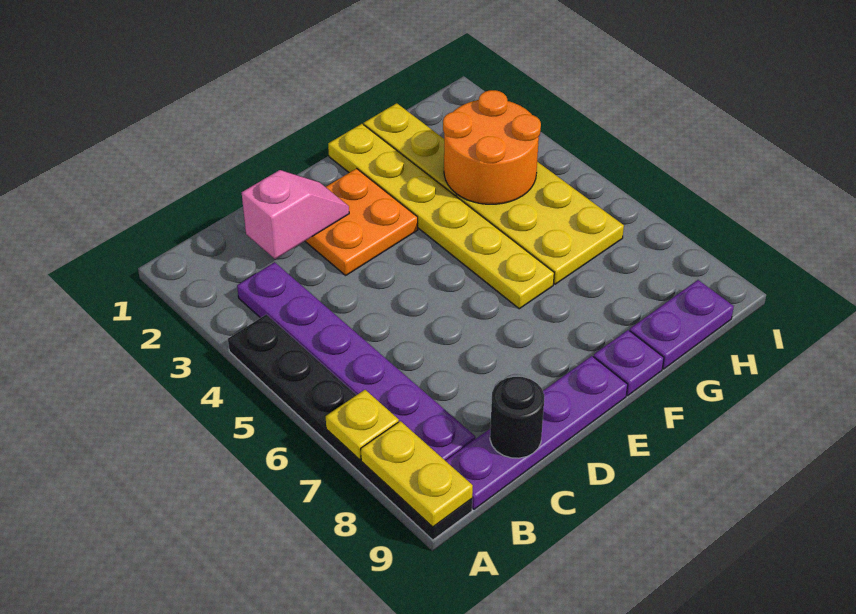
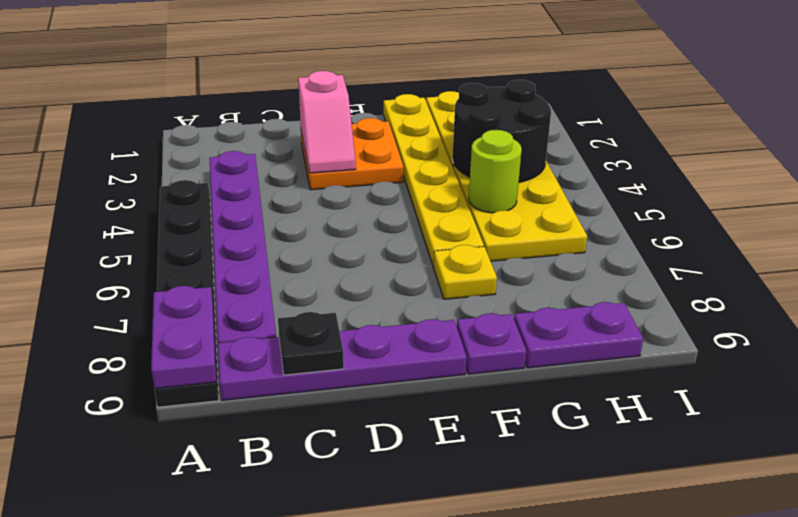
yellow plate A7 level 2 -> yellow plate F7 level 1
yellow plate A8:A9 level 2 -> purple plate A8:A9 level 2
pink slope C2:D2 level 2 top C -> pink slope D2:D3 level 2 top 2
black round brick C9 level 2 -> black plate C9 level 2
orange round brick G3:H4 level 2 -> black round brick G3:H4 level 2
none -> lime round brick G5 level 2

